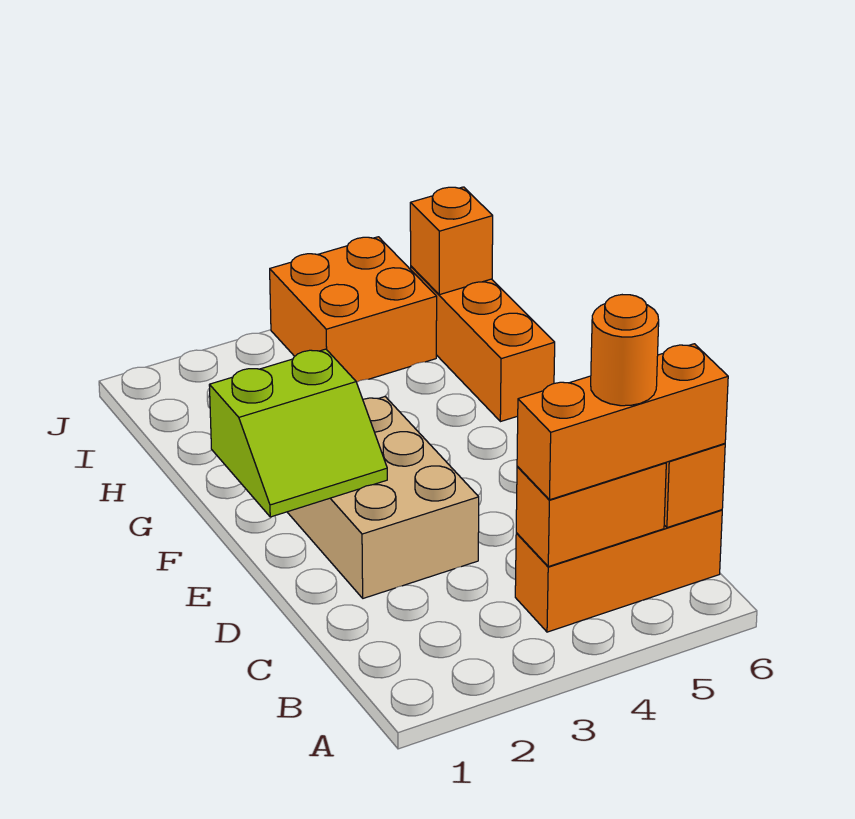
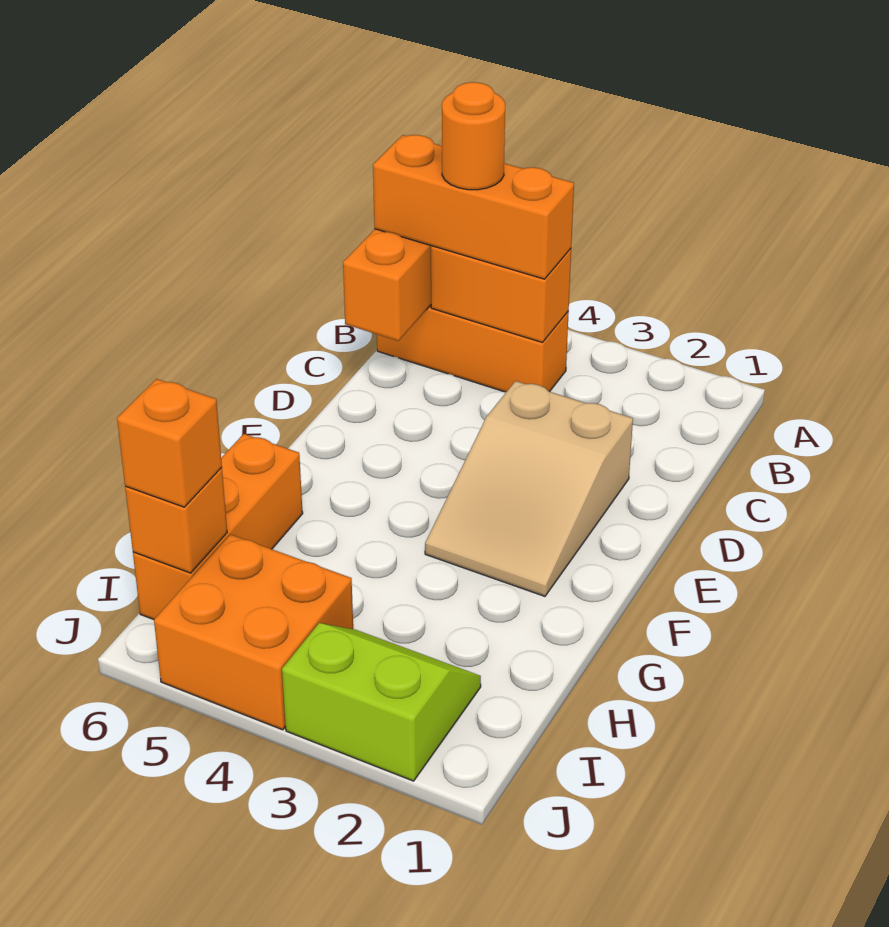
tan brick D2:F3 level 1 -> tan slope D2:F3 level 1 top D
lime slope E1:F2 level 2 top F -> lime slope I2:J3 level 1 top J
none -> orange brick I6 level 3

